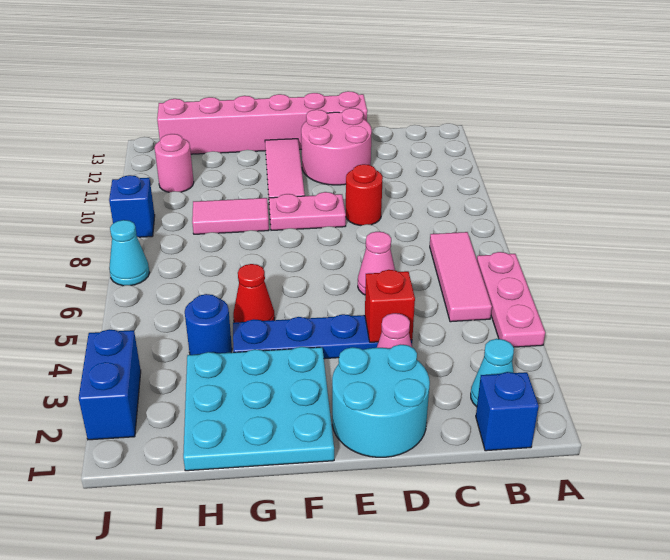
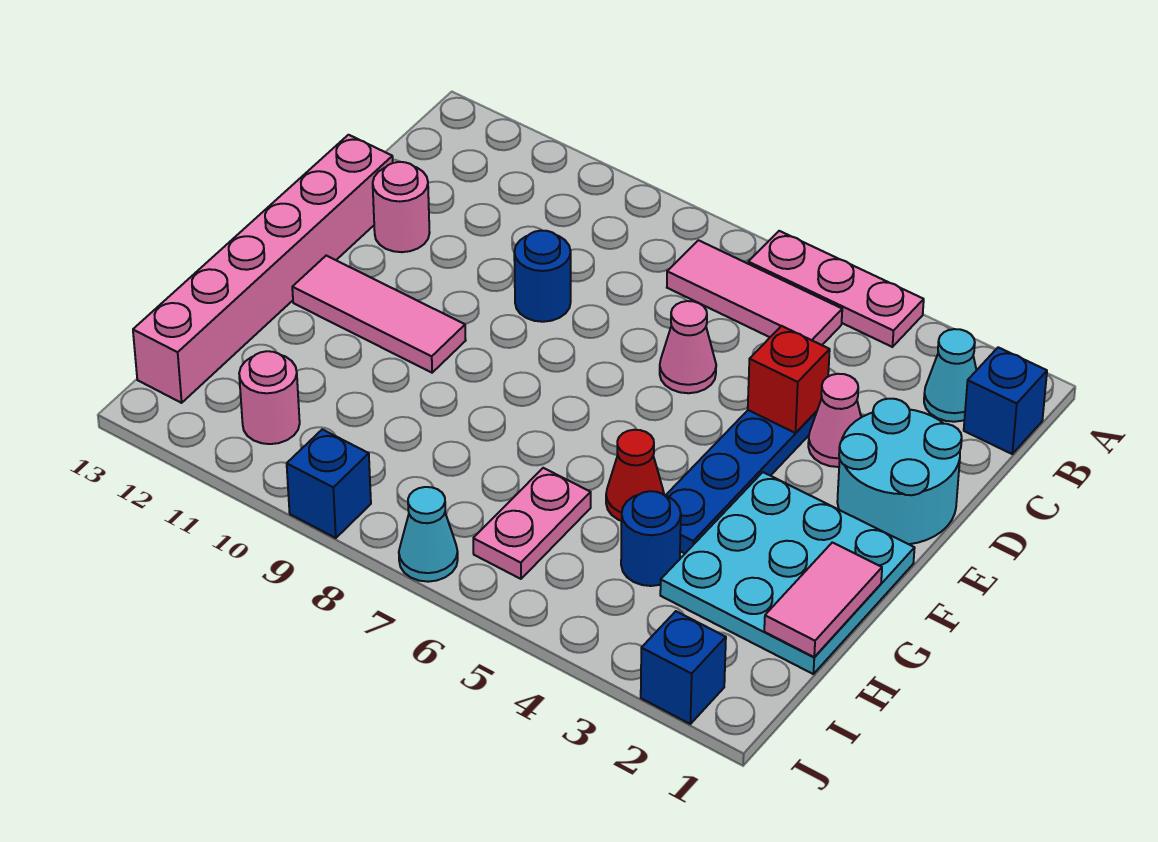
red round brick D9 level 1 -> blue round brick D9 level 1
pink round brick D11:E12 level 1 -> pink round brick D12 level 1
pink plate E9:F9 level 1 -> pink plate H6:I6 level 1
pink tile G9:H9 level 1 -> pink tile G1:H1 level 2
blue brick J2:J3 level 1 -> blue brick J2 level 1

